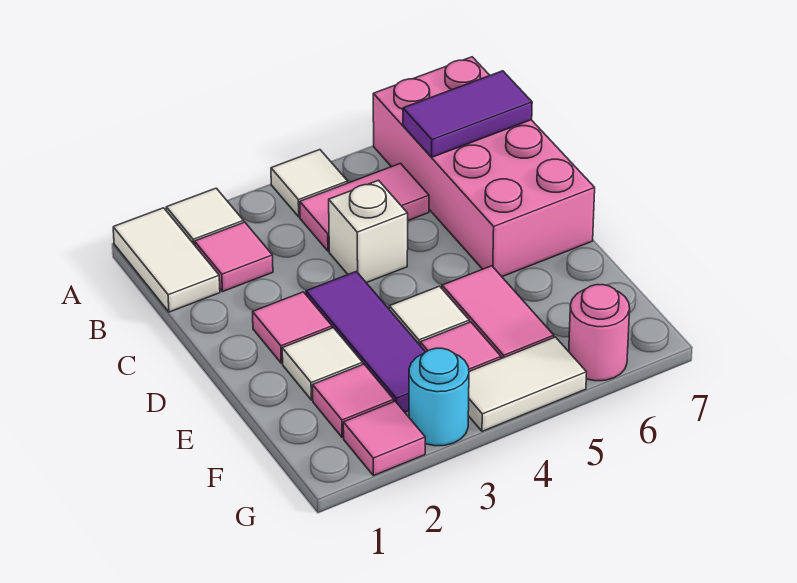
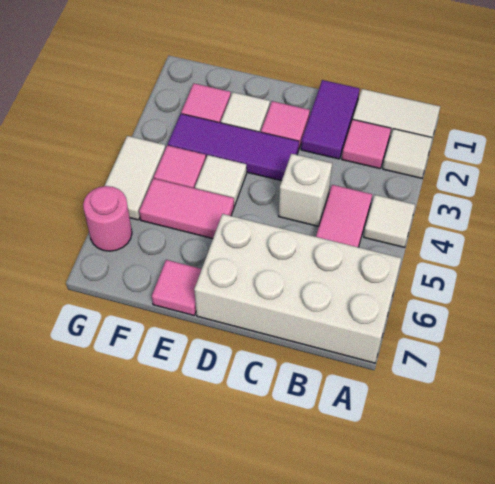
pink brick A6:D7 level 1 -> white brick A6:D7 level 1
purple tile B6:B7 level 2 -> purple tile C1:C2 level 1
pink tile G2 level 1 -> pink tile E7 level 1
cyan round brick G3 level 1 -> none

